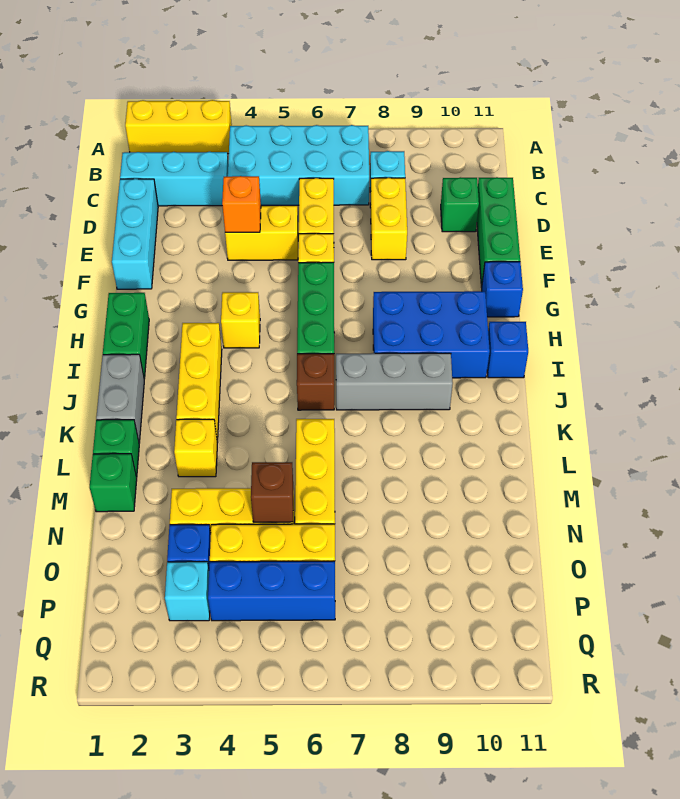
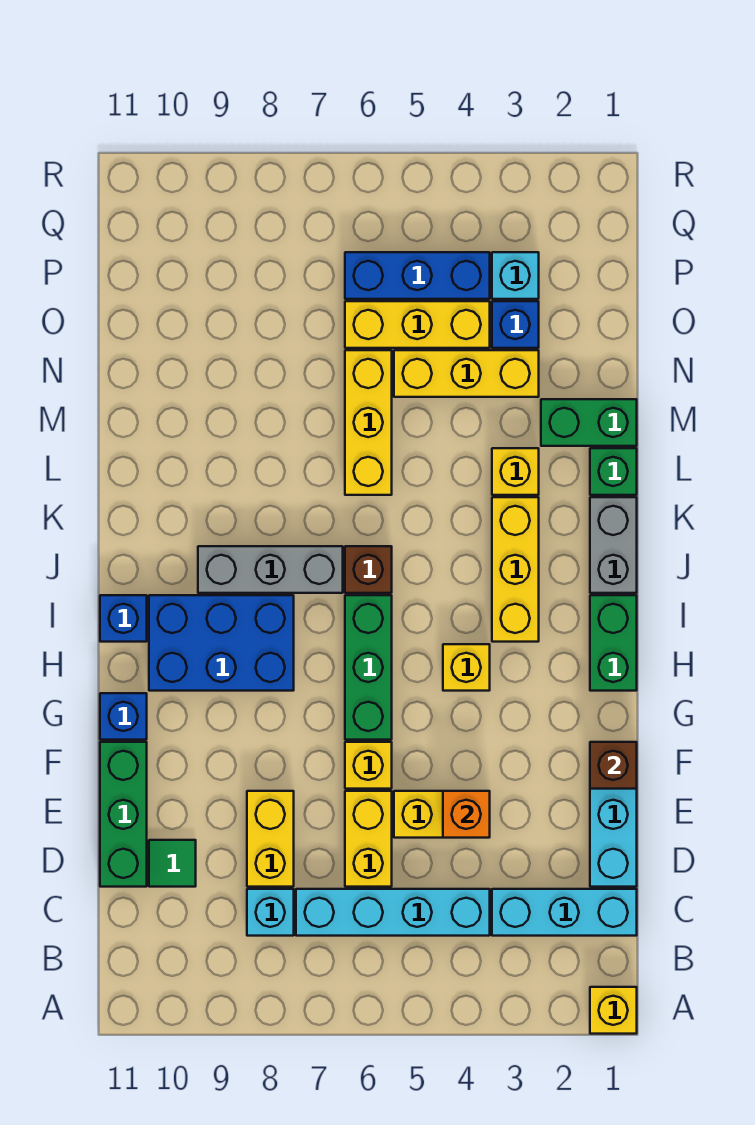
yellow brick A1:A3 level 1 -> yellow brick A1 level 1
cyan brick B4:C7 level 1 -> cyan brick C4:C7 level 1
green brick D10 level 1 -> green tile D10 level 1
green brick M1 level 1 -> green brick M1:M2 level 1
brown brick N5 level 2 -> brown brick F1 level 2

